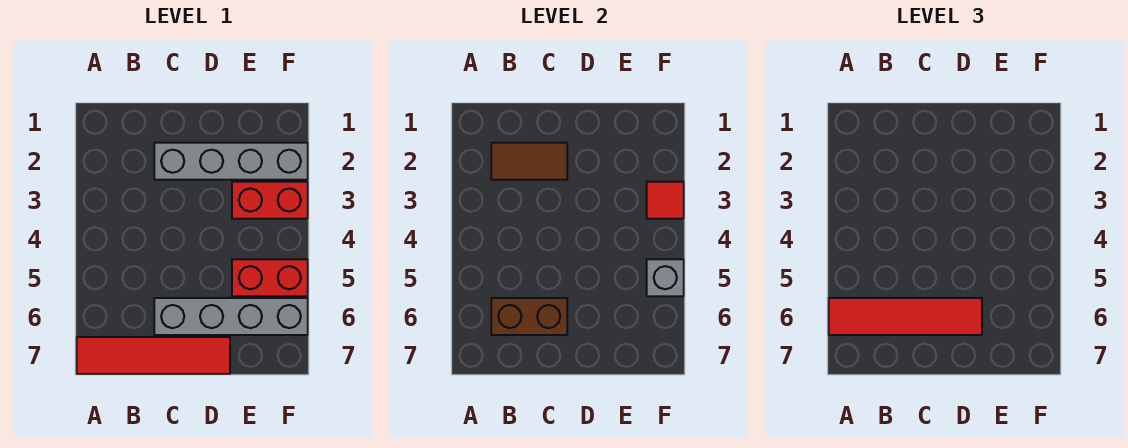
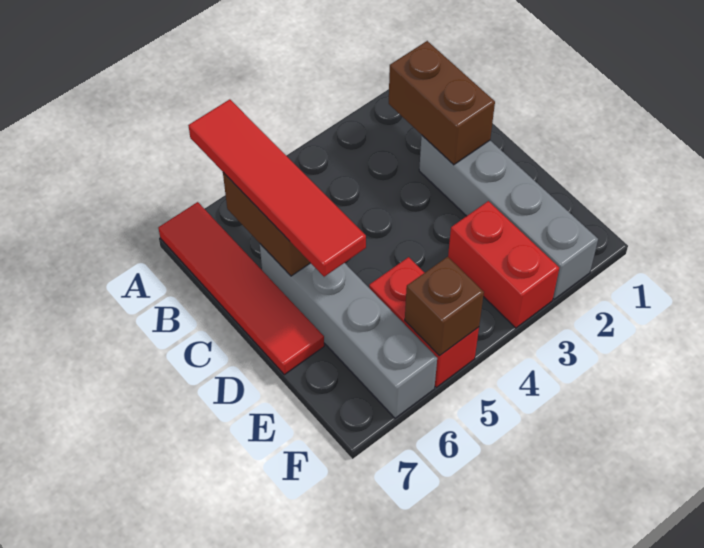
brown tile B2:C2 level 2 -> brown brick B2:C2 level 2
red tile F3 level 2 -> none
grey brick F5 level 2 -> brown brick F5 level 2

